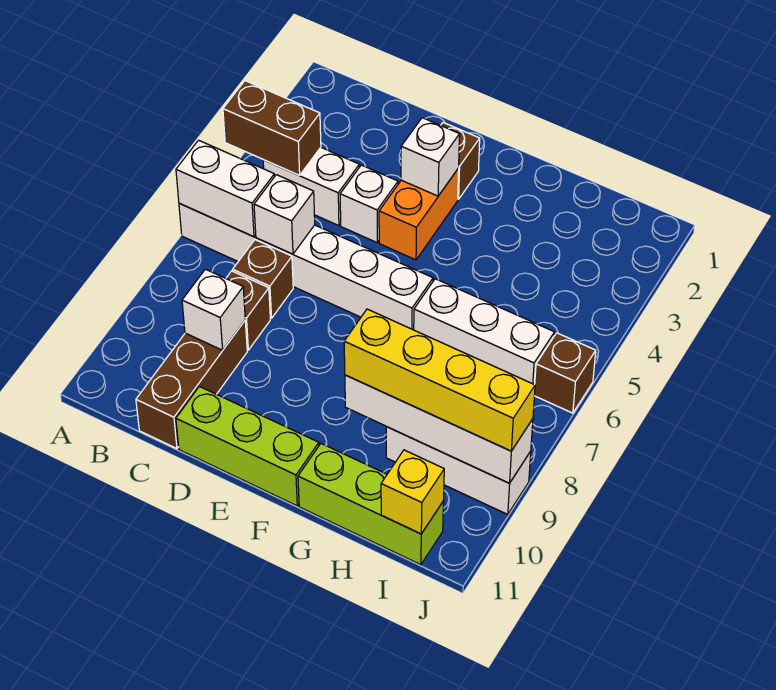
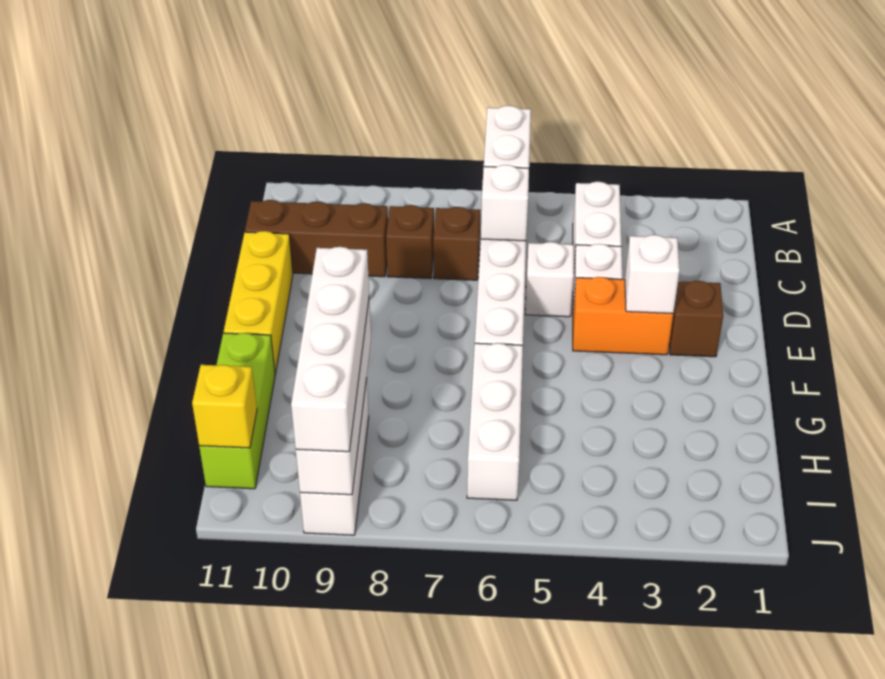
brown brick A4:B4 level 2 -> none
white brick C9 level 2 -> white brick D5 level 1
lime brick D11:F11 level 1 -> yellow brick D11:F11 level 1
yellow brick G9:J9 level 3 -> white brick G9:J9 level 3
brown brick J6 level 1 -> none

